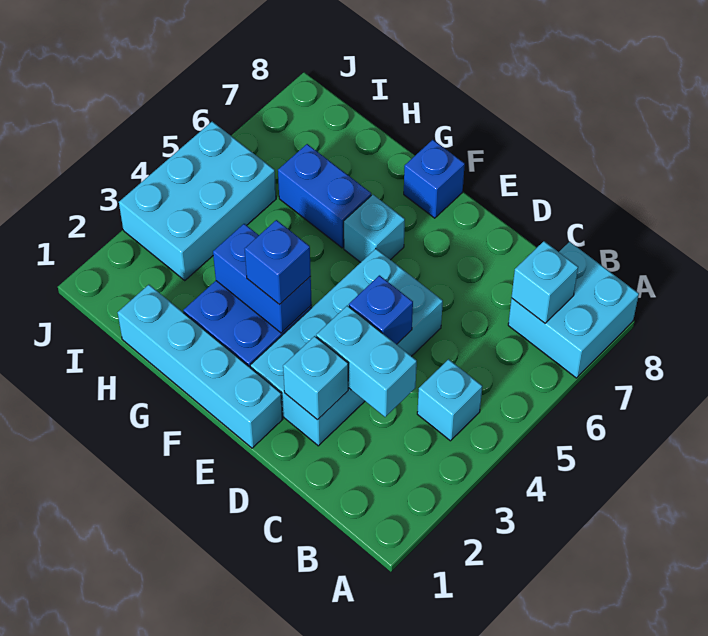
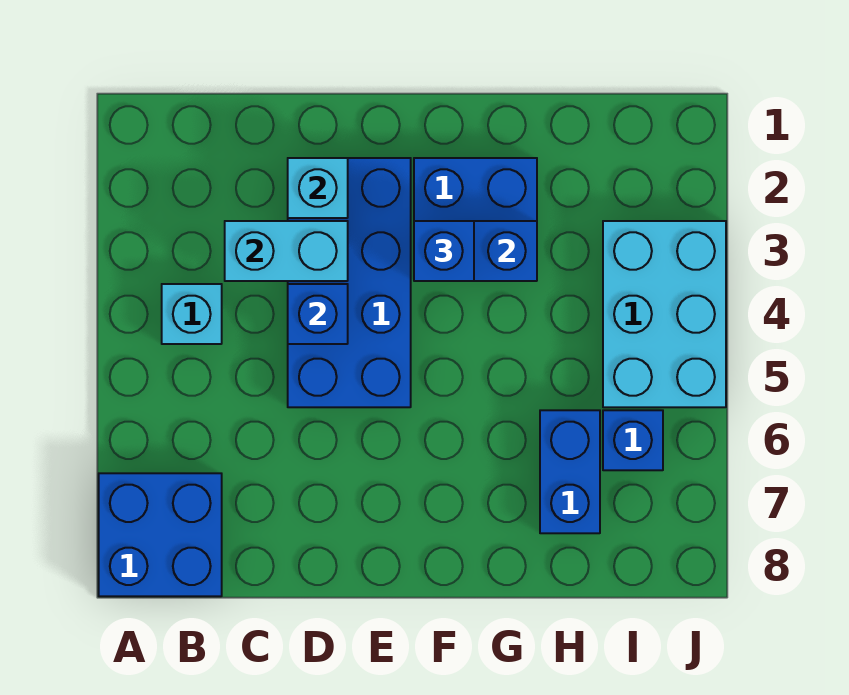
cyan brick A7:B8 level 1 -> blue brick A7:B8 level 1
cyan brick B7 level 2 -> none
cyan brick D2:E5 level 1 -> blue brick D2:E5 level 1
cyan brick E1:H1 level 1 -> none
cyan brick F6 level 1 -> none
blue brick F8 level 1 -> blue brick I6 level 1
blue brick G6:H6 level 1 -> blue brick H6:H7 level 1

